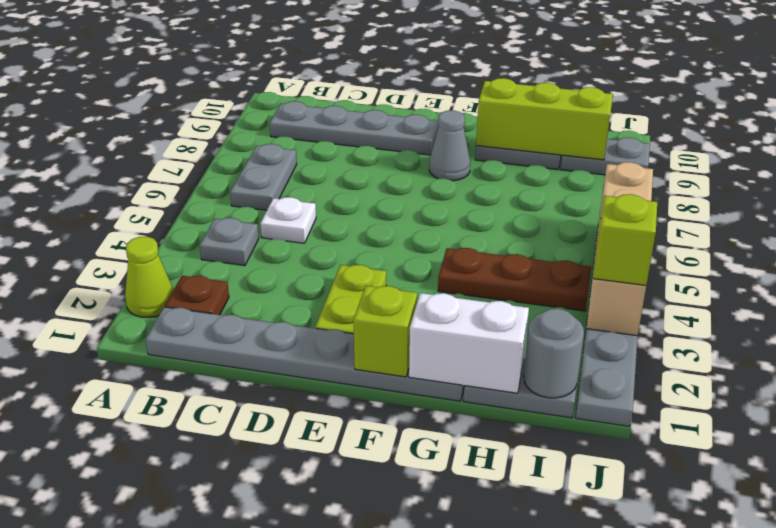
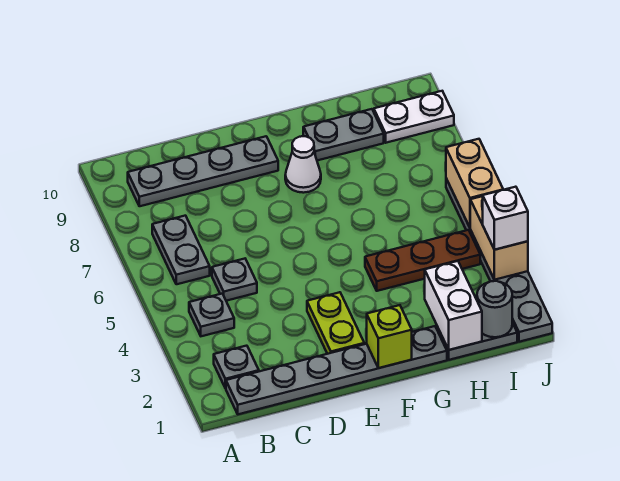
lime cone A2 level 1 -> none
brown plate B2 level 1 -> grey plate B2 level 1
white plate C5 level 1 -> grey plate C5 level 1
grey cone F8 level 1 -> white cone F8 level 1
white brick G1:H1 level 2 -> white brick H1:H2 level 2
lime brick G9:I9 level 2 -> none
grey plate I9:J9 level 1 -> white plate I9:J9 level 1
lime brick J3 level 3 -> white brick J3 level 3

